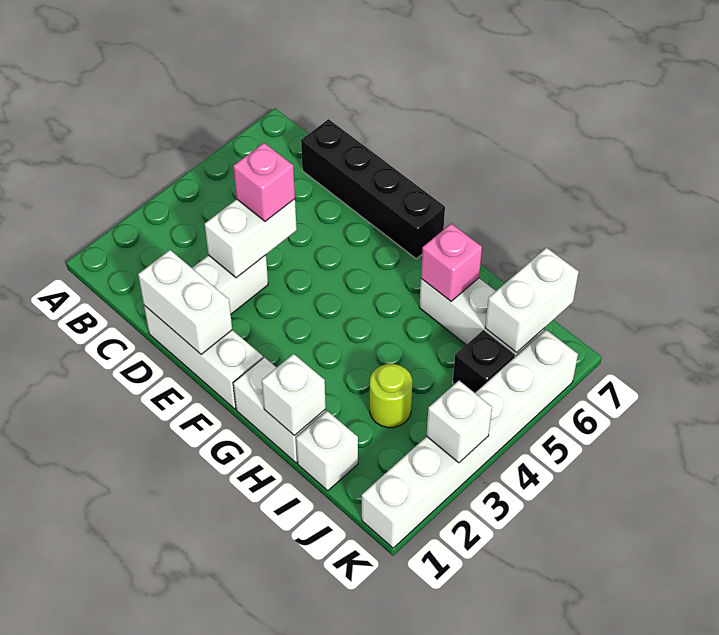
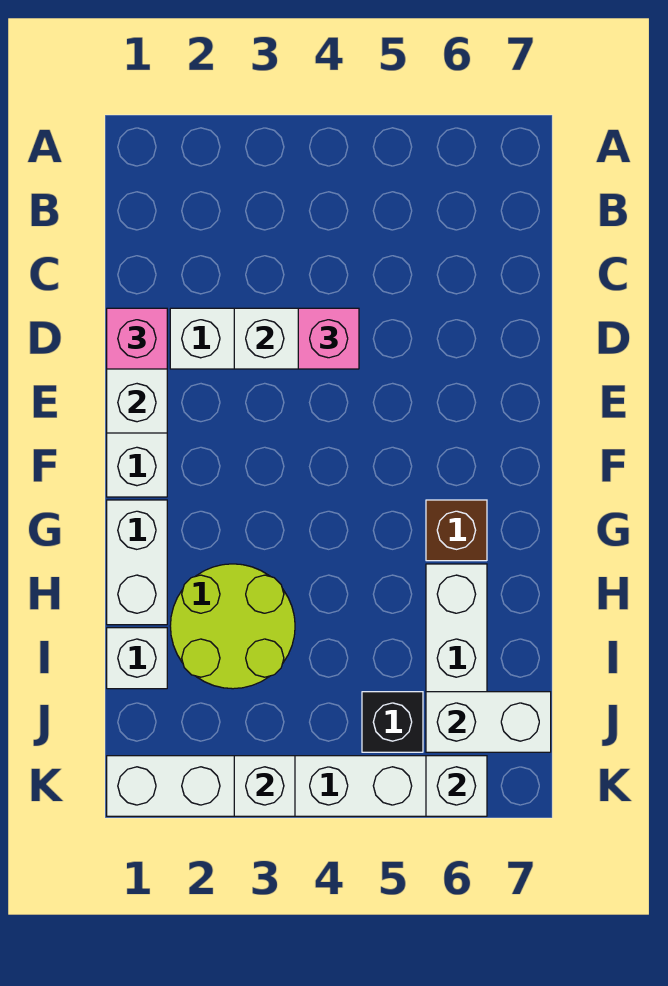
black brick C7:F7 level 1 -> none
none -> brown brick G6 level 1
white brick H1 level 2 -> white brick K6 level 2
pink brick H6 level 2 -> pink brick D1 level 3
lime round brick I3 level 1 -> lime round brick H2:I3 level 1

